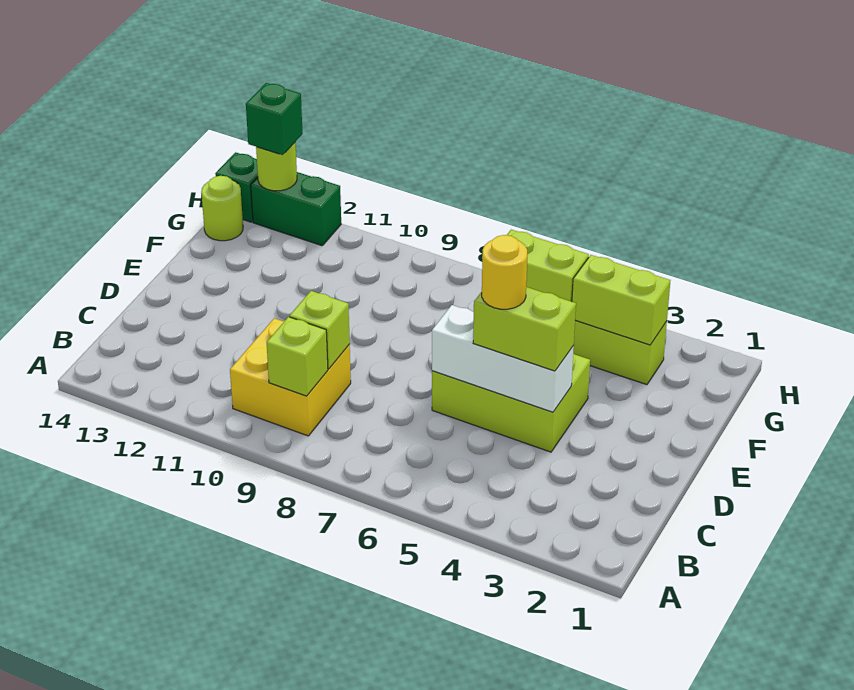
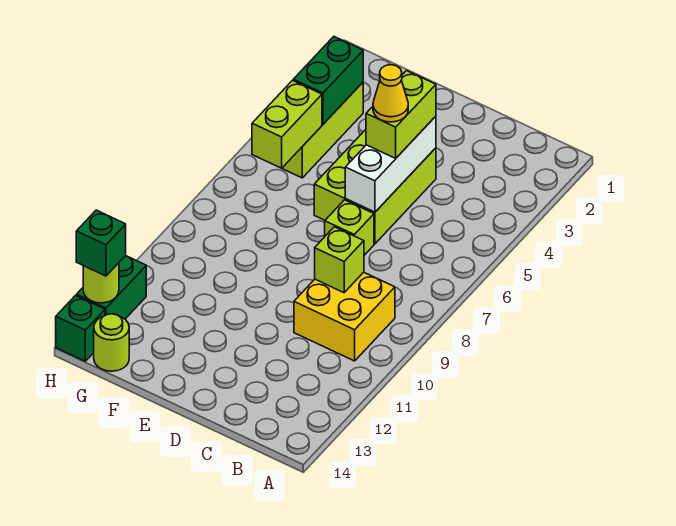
lime brick B9 level 2 -> lime brick D7 level 1
yellow round brick D5 level 4 -> yellow cone D5 level 4
lime brick G3:G4 level 2 -> green brick G3:G4 level 2

